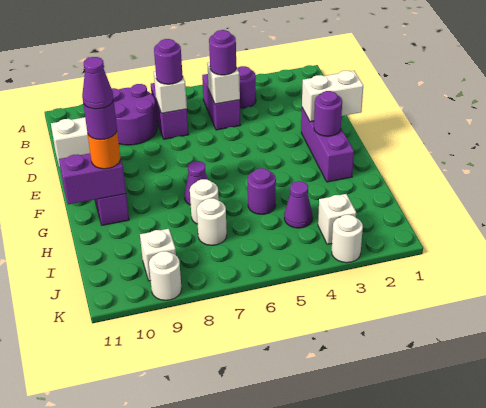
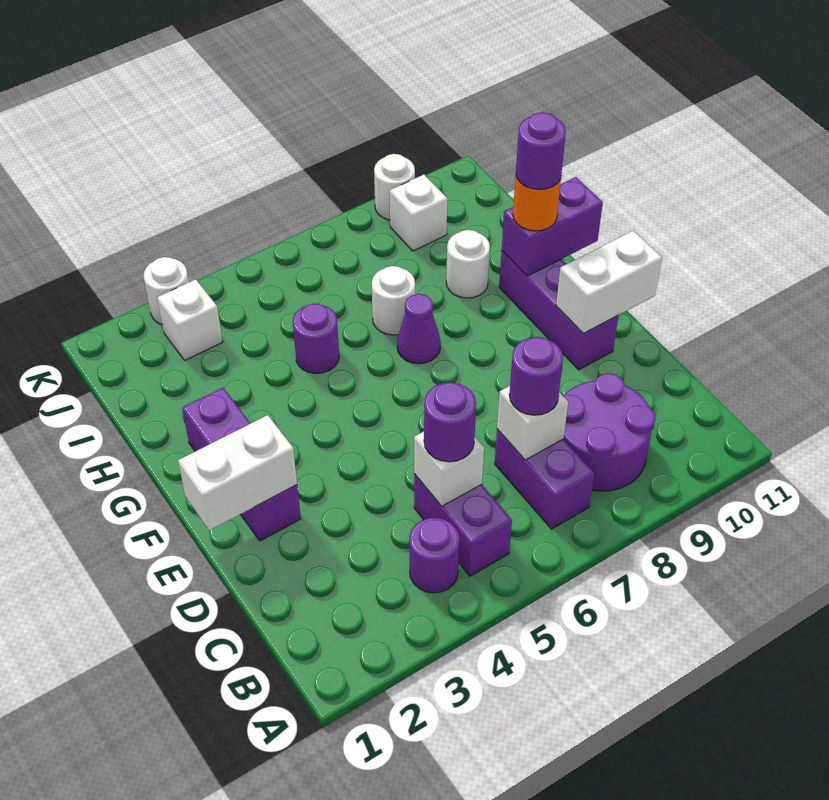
purple round brick F2 level 2 -> none
purple cone G10 level 5 -> none
purple cone I4 level 1 -> none
white round brick I7 level 1 -> white round brick H9 level 1

